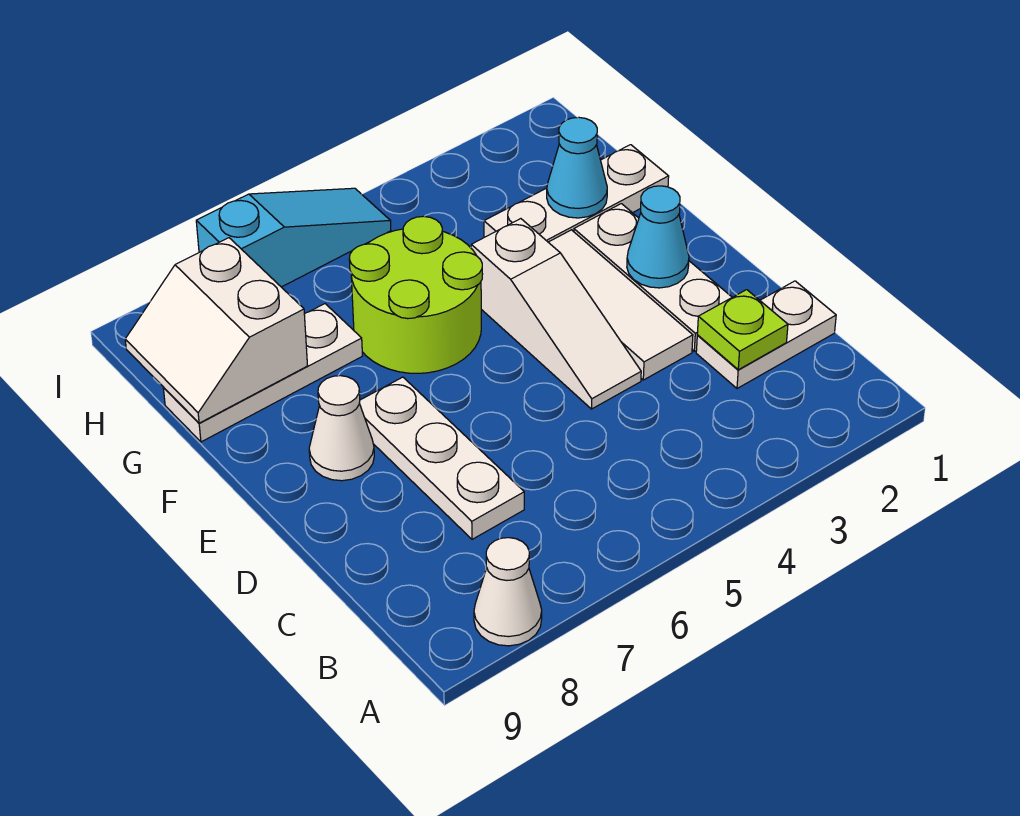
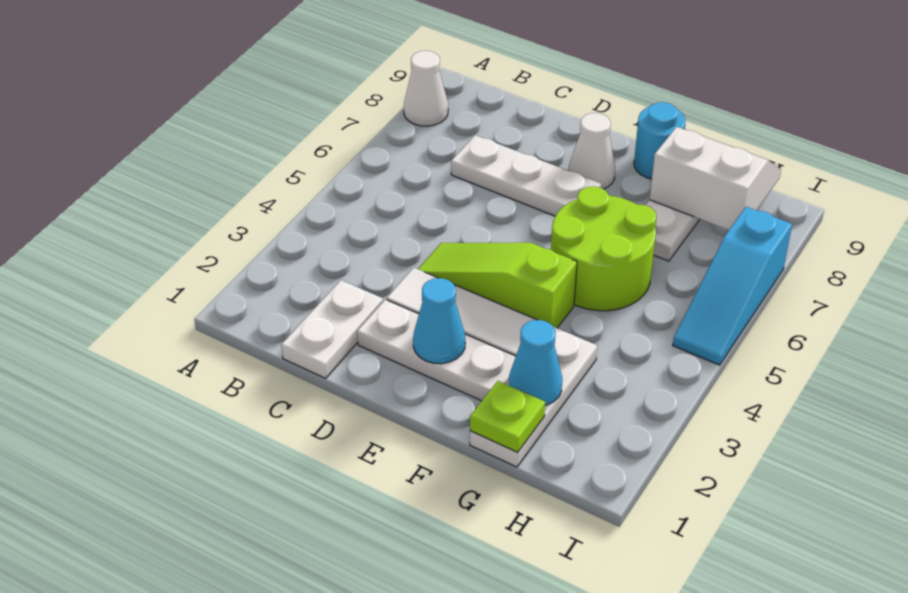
lime plate C2 level 2 -> lime plate G1 level 2
white slope D4:F4 level 1 top F -> lime slope D4:F4 level 1 top F
none -> cyan round brick F9 level 1

